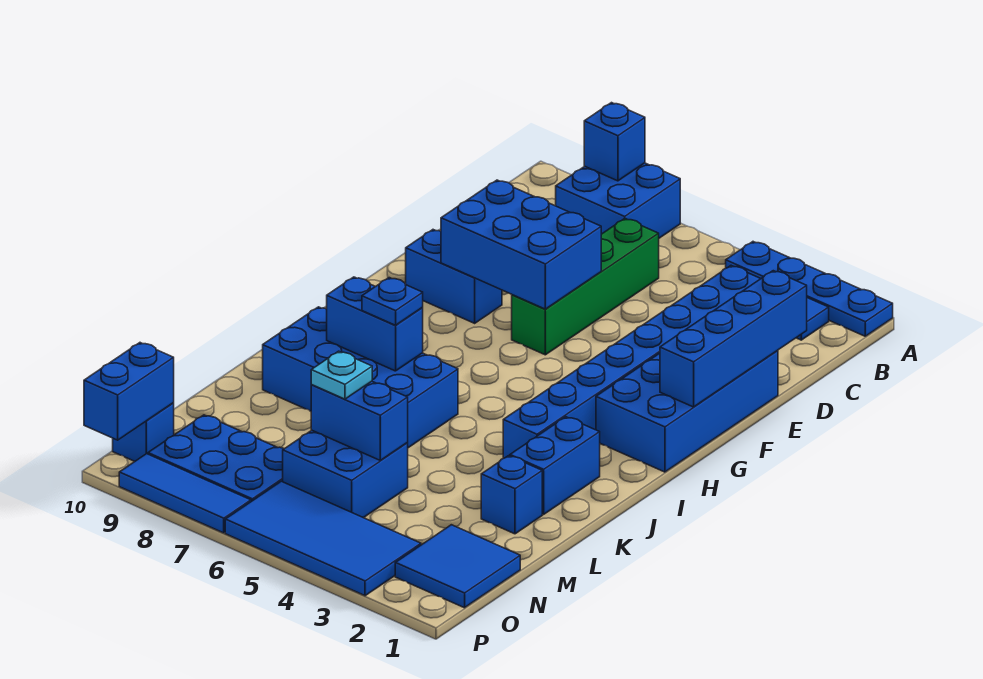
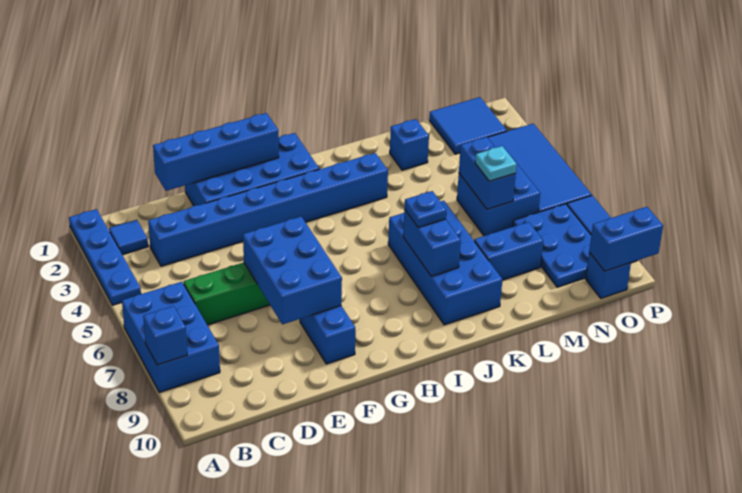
blue brick A7:B8 level 1 -> blue brick A6:B8 level 1
blue brick J2:K2 level 1 -> blue brick L8:M8 level 1

